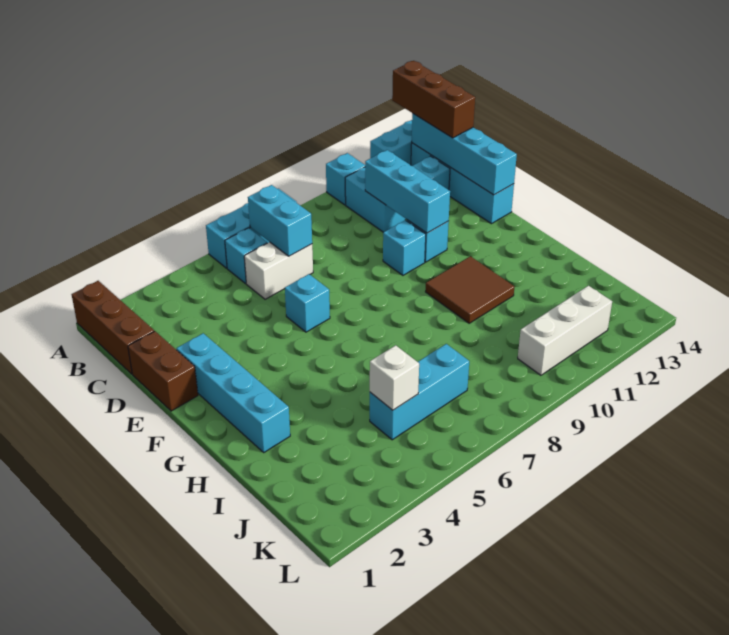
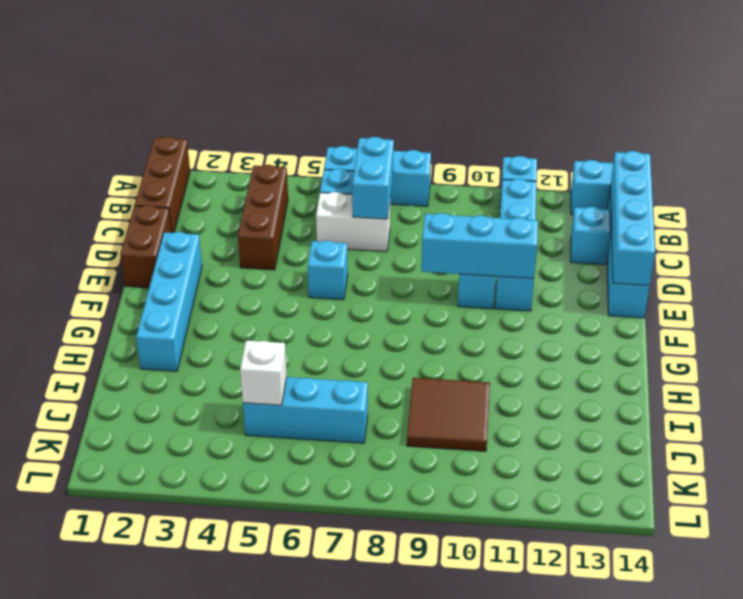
brown brick A14:C14 level 3 -> brown brick B4:D4 level 1
cyan brick C11:E11 level 2 -> cyan brick E9:E11 level 2
brown tile G10:H11 level 1 -> brown tile I9:J10 level 1
white brick K10:K12 level 1 -> none

